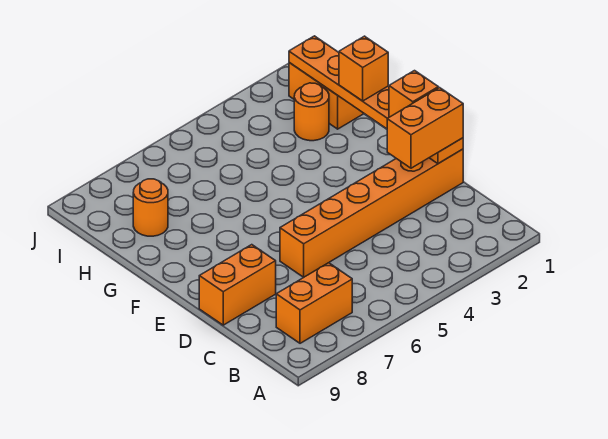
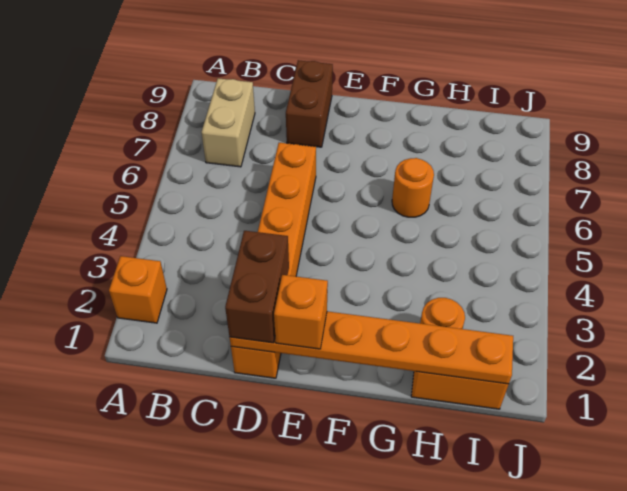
orange brick B7:B8 level 1 -> tan brick B7:B8 level 1
orange brick D1:D2 level 3 -> brown brick D1:D2 level 3
orange brick D8:D9 level 1 -> brown brick D8:D9 level 1
orange brick G1 level 3 -> orange brick A2 level 1
orange round brick H8 level 1 -> orange round brick G6 level 1

